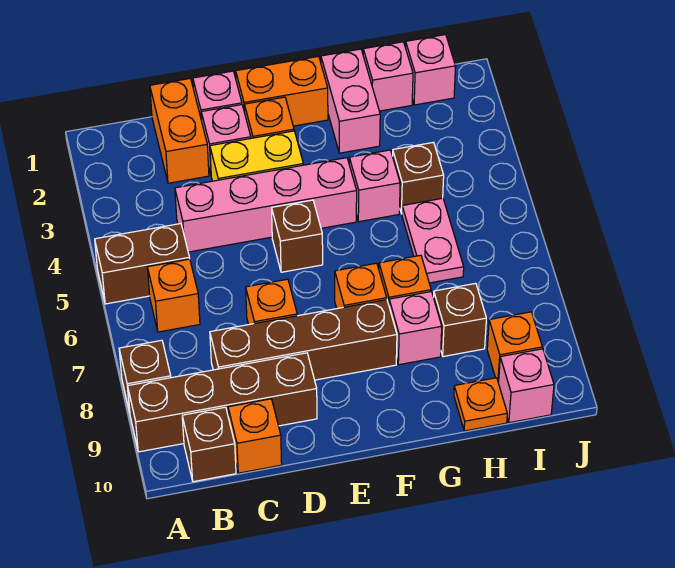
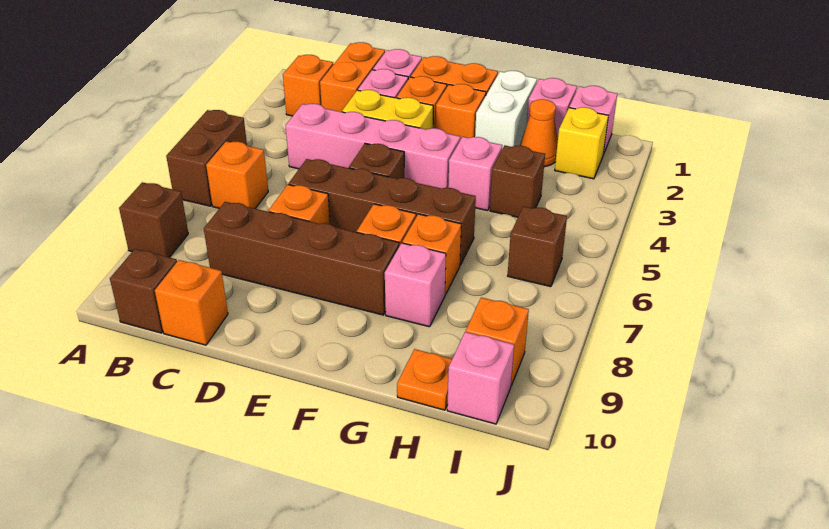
brown brick A5:B5 level 1 -> brown brick A5:A6 level 1
brown brick A9:D9 level 1 -> brown brick D6:G6 level 1
none -> orange brick B2 level 1
none -> orange brick F2 level 1
pink brick G1:G2 level 1 -> white brick G1:G2 level 1
none -> orange cone H2 level 1
pink plate H5:H6 level 1 -> none
brown brick H8 level 1 -> brown brick I6 level 1
none -> yellow brick I2 level 1

